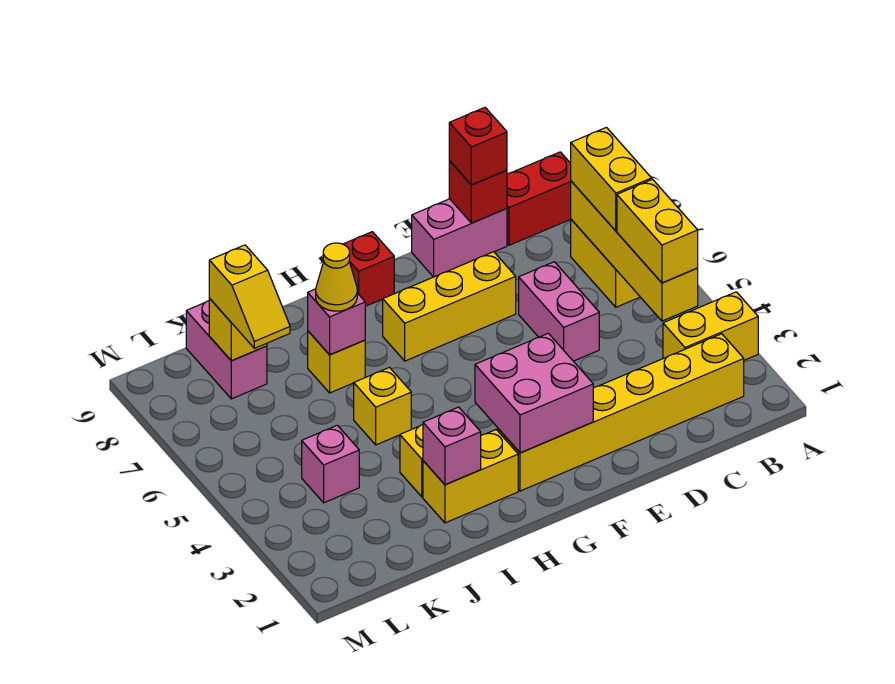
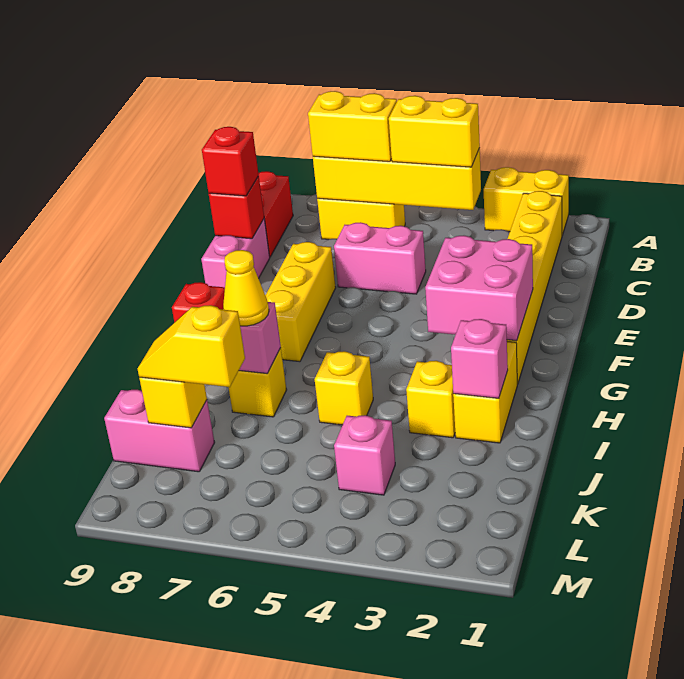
yellow brick A3:B3 level 1 -> yellow brick A2:A3 level 1
yellow slope K7:K8 level 3 top 8 -> yellow slope K7:K8 level 3 top 7

